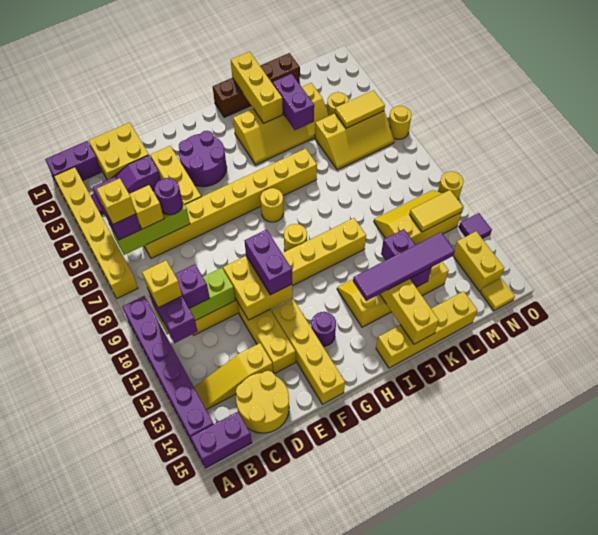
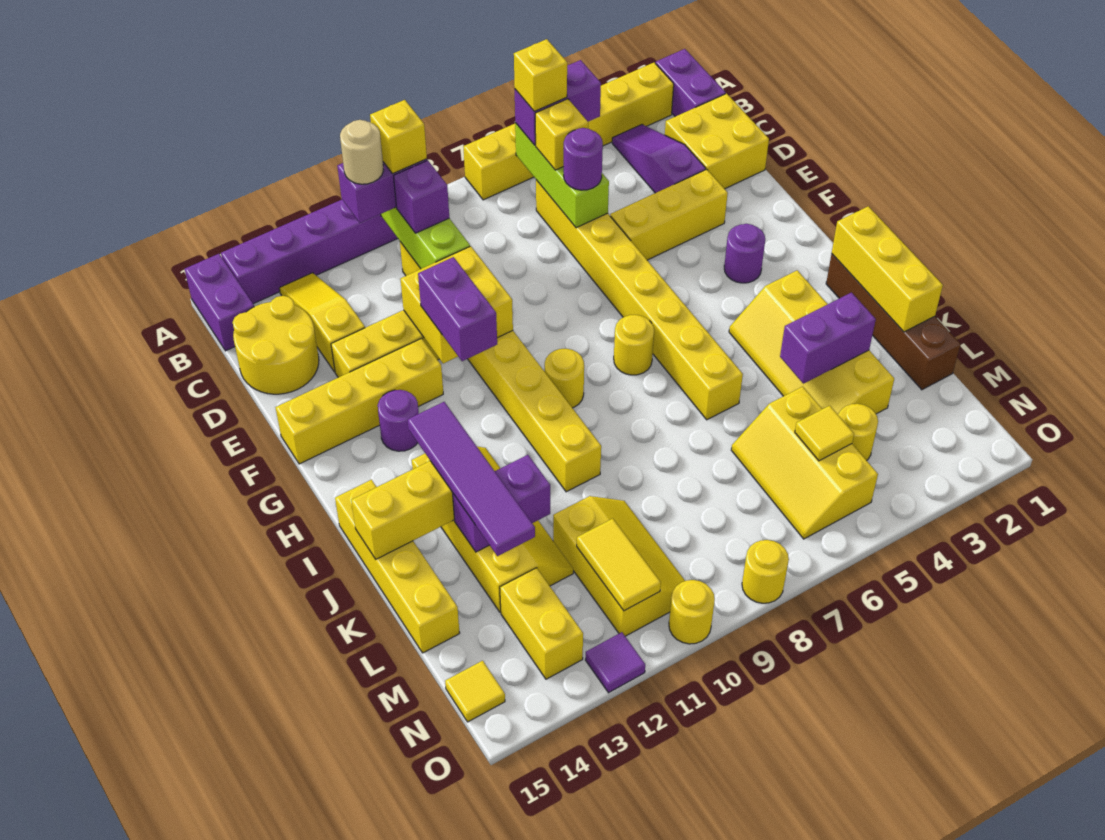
none -> tan round brick B11 level 4
purple round brick F3:G4 level 1 -> purple round brick G3 level 1
purple brick F10:F11 level 3 -> purple brick F11:G11 level 3
yellow brick J1:J3 level 2 -> yellow brick I1:K1 level 2
yellow tile M5:N5 level 2 -> yellow tile M5 level 2
yellow brick N13:N14 level 1 -> yellow brick M13:N13 level 1
yellow round brick O6 level 1 -> yellow round brick O8 level 1

